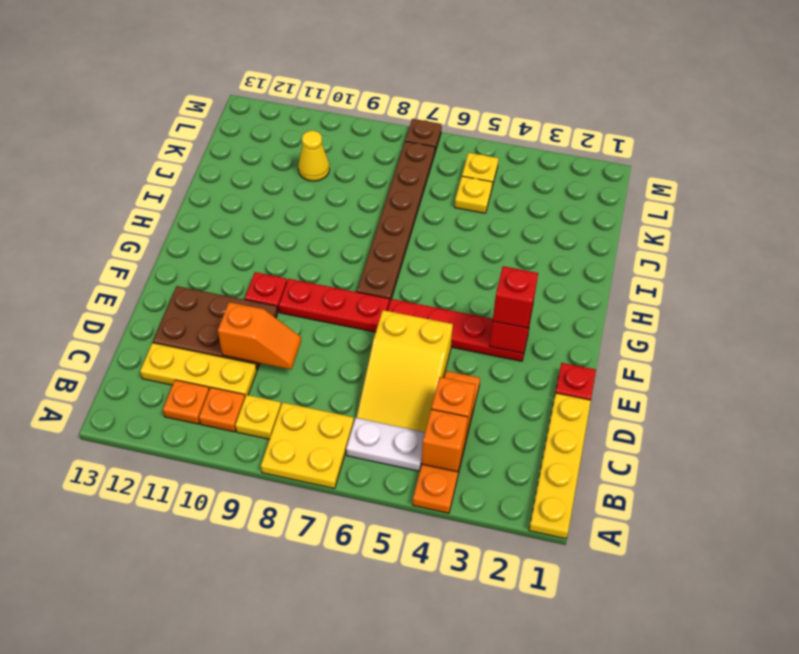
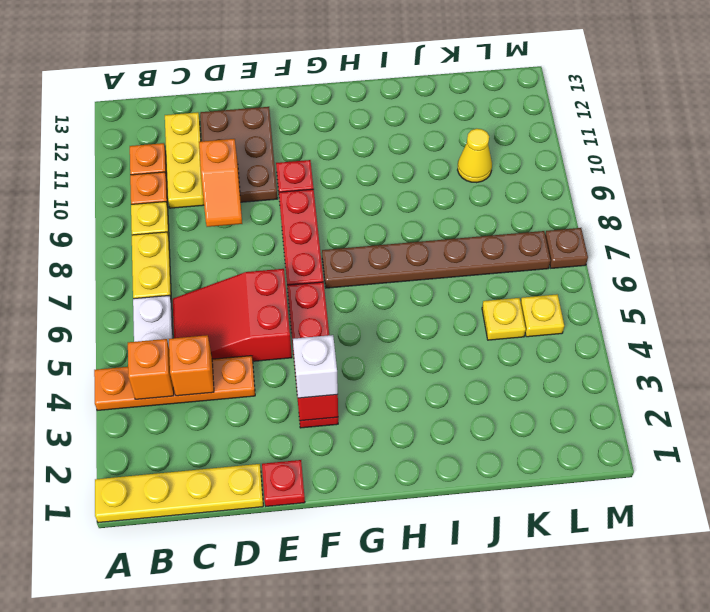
yellow plate A7:B8 level 1 -> yellow plate B7:B8 level 1
yellow slope C5:E6 level 1 top E -> red slope C5:E6 level 1 top E
red brick F3 level 3 -> white brick F3 level 3

